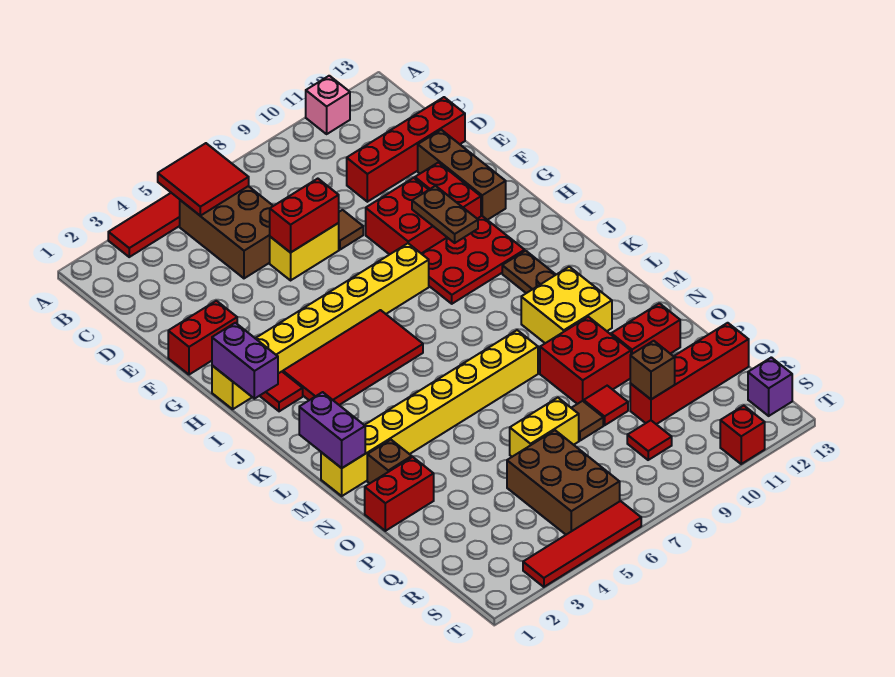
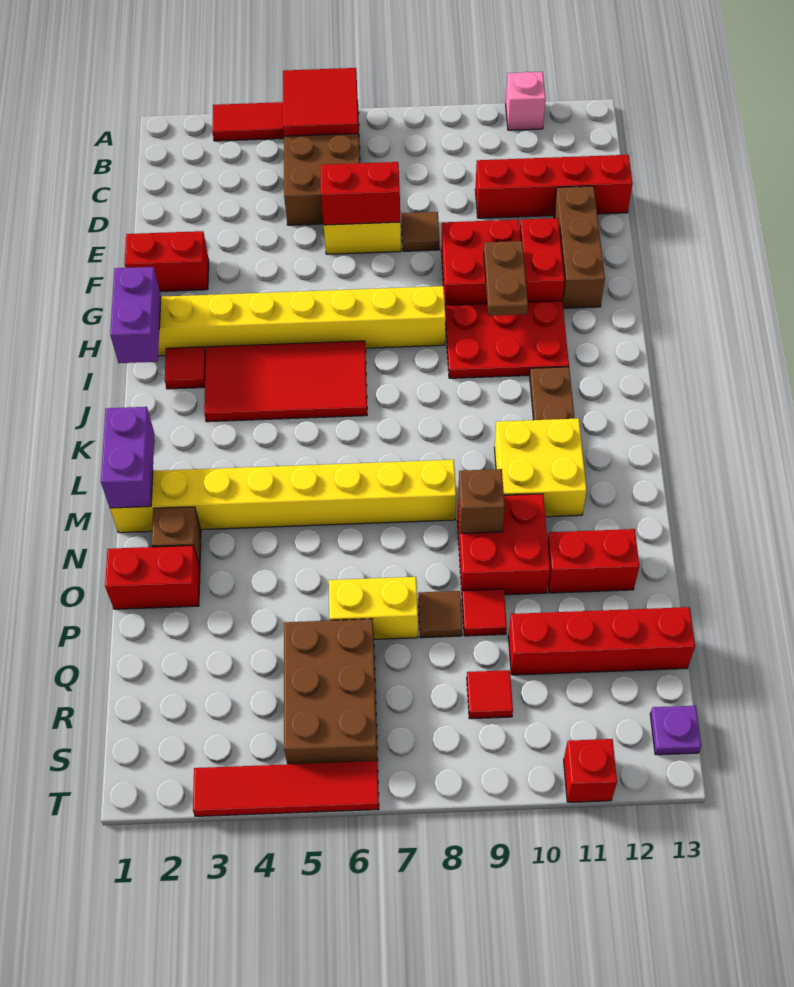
brown brick Q10 level 2 -> brown brick N9 level 2
purple brick S13 level 1 -> purple plate S13 level 1

